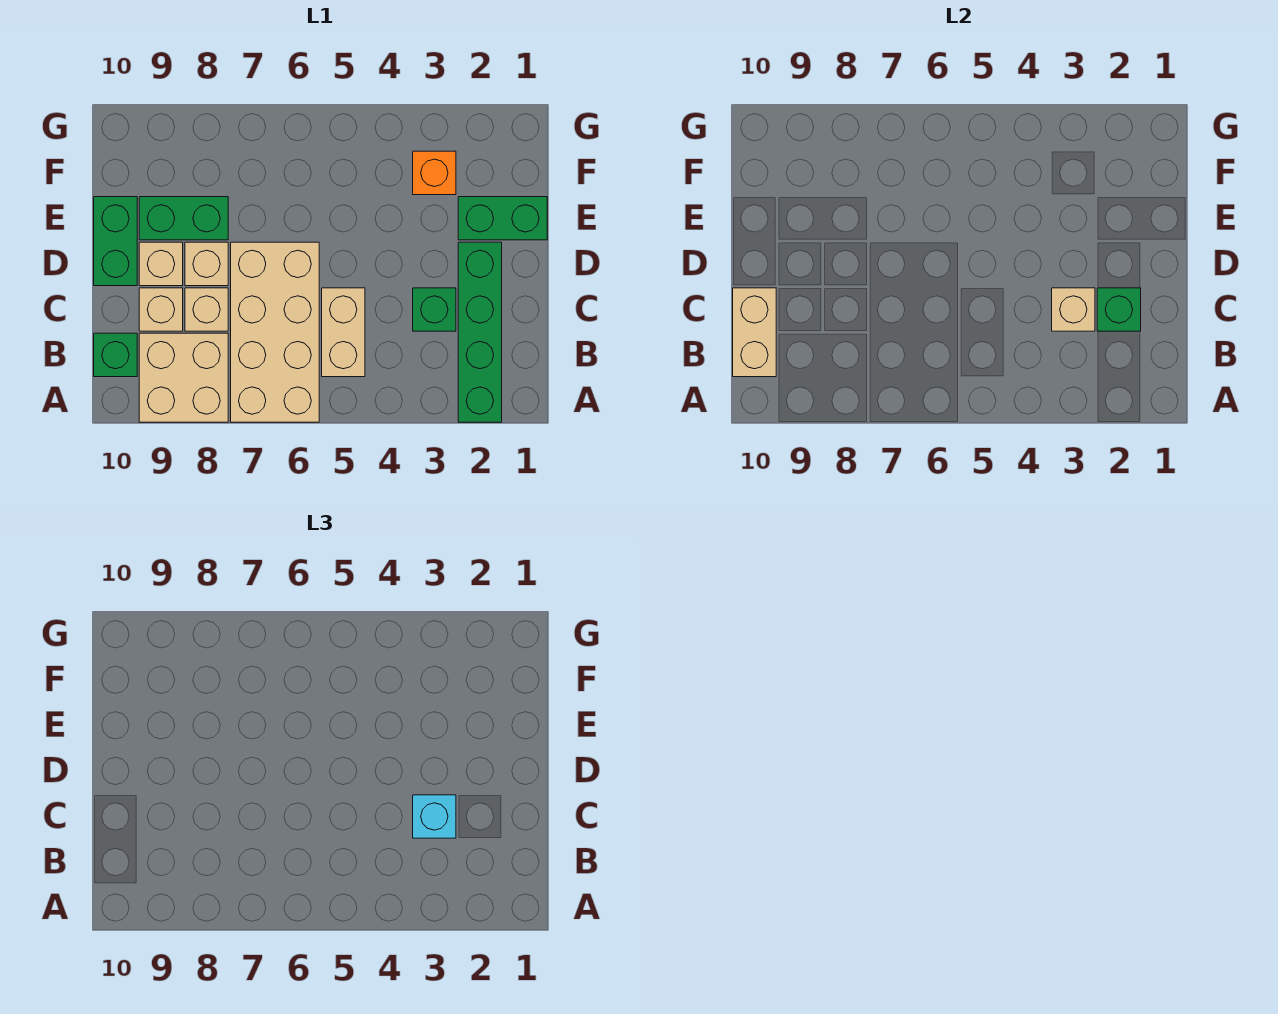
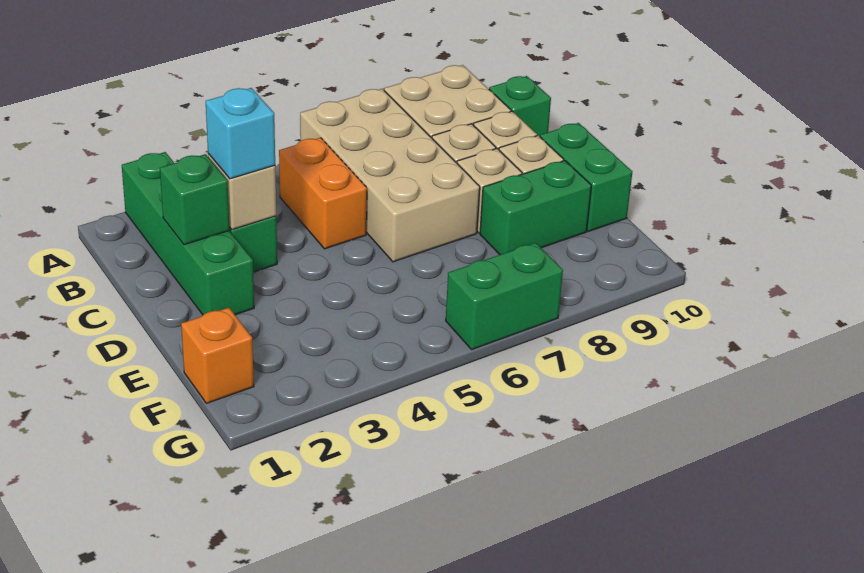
tan brick B5:C5 level 1 -> orange brick B5:C5 level 1
tan brick B10:C10 level 2 -> none
green brick E1:E2 level 1 -> green brick G6:G7 level 1
orange brick F3 level 1 -> orange brick F1 level 1

